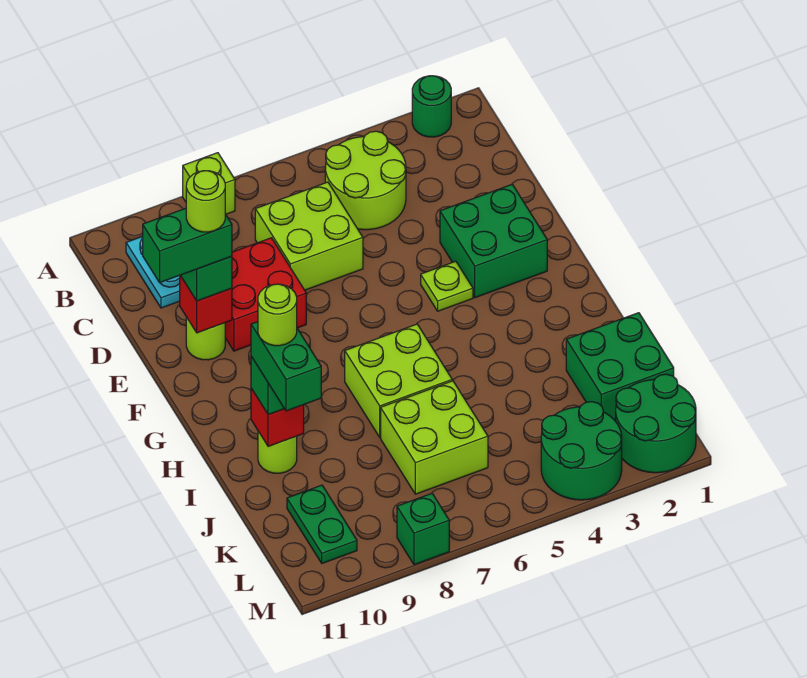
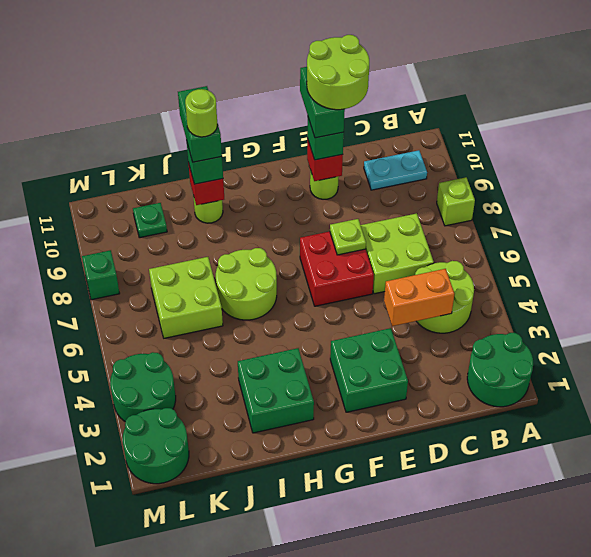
green round brick A2 level 1 -> green round brick A1:B2 level 1
none -> orange brick C4:D4 level 2
red brick D8:E9 level 1 -> red brick E6:F7 level 1
lime round brick E10 level 5 -> lime round brick D10:E11 level 5
lime plate F4 level 1 -> lime plate E7 level 2
lime brick H6:I7 level 1 -> lime round brick H6:I7 level 1
green brick I10:J10 level 4 -> green brick I10:I11 level 4
green brick J1:K2 level 1 -> green brick H2:I3 level 1
green plate K10:L10 level 1 -> green plate K10 level 1

